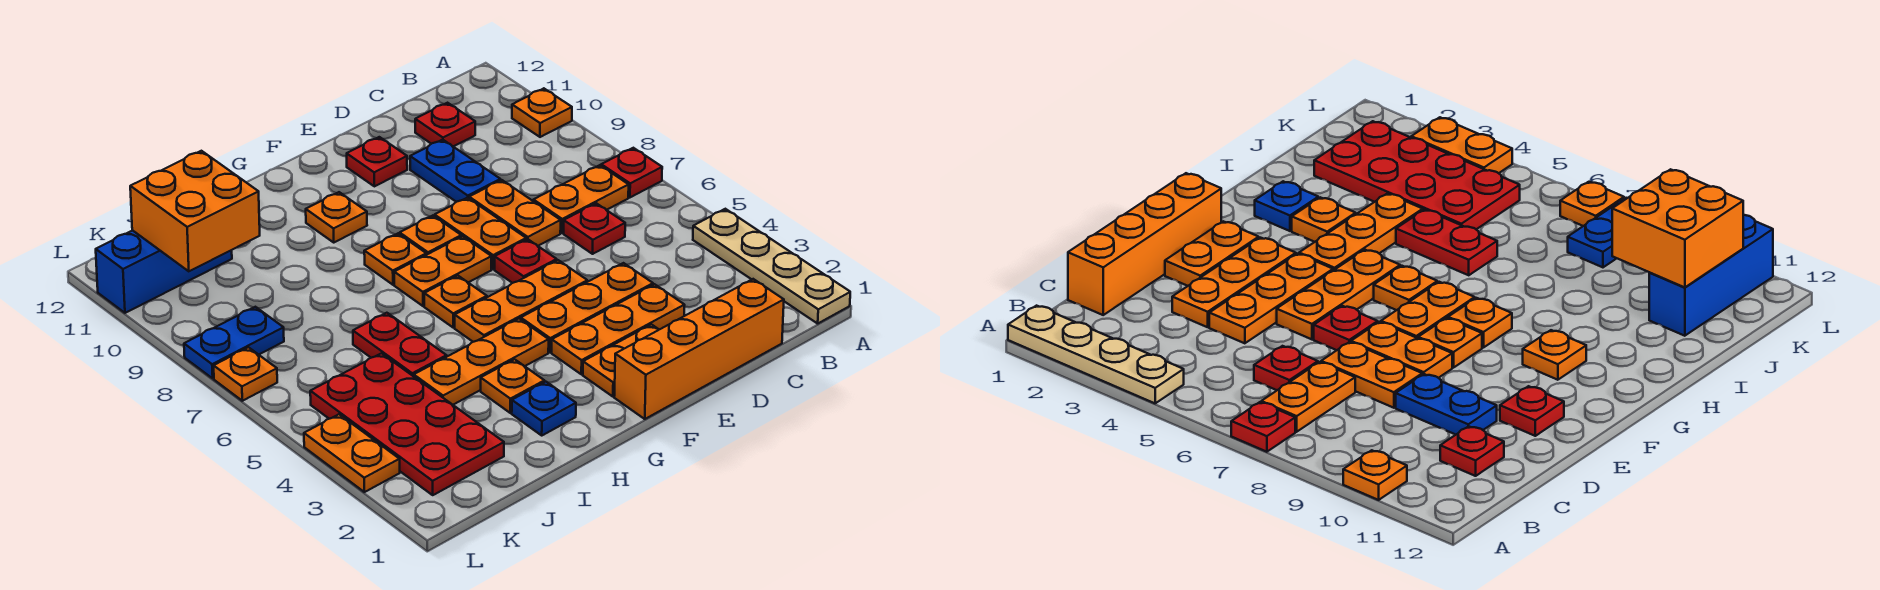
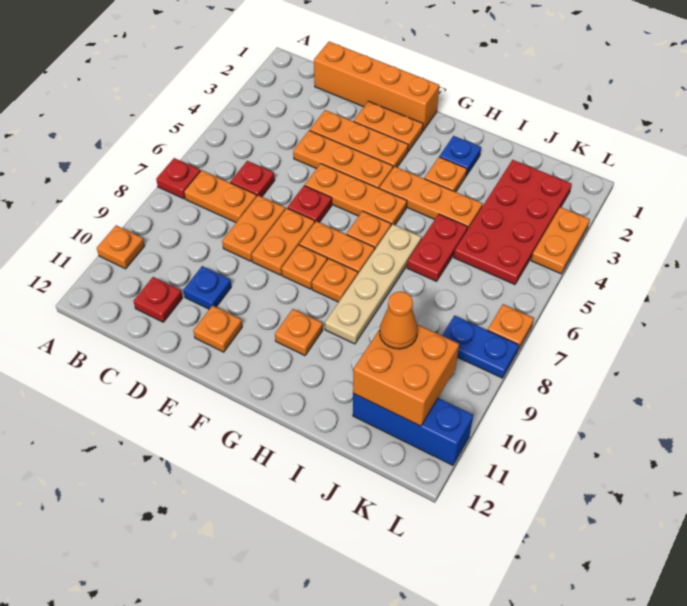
tan plate A1:A4 level 1 -> tan plate H6:H9 level 1
blue plate D9:D10 level 1 -> blue plate D10 level 1
red plate E11 level 1 -> orange plate E11 level 1
none -> orange cone J10 level 3

